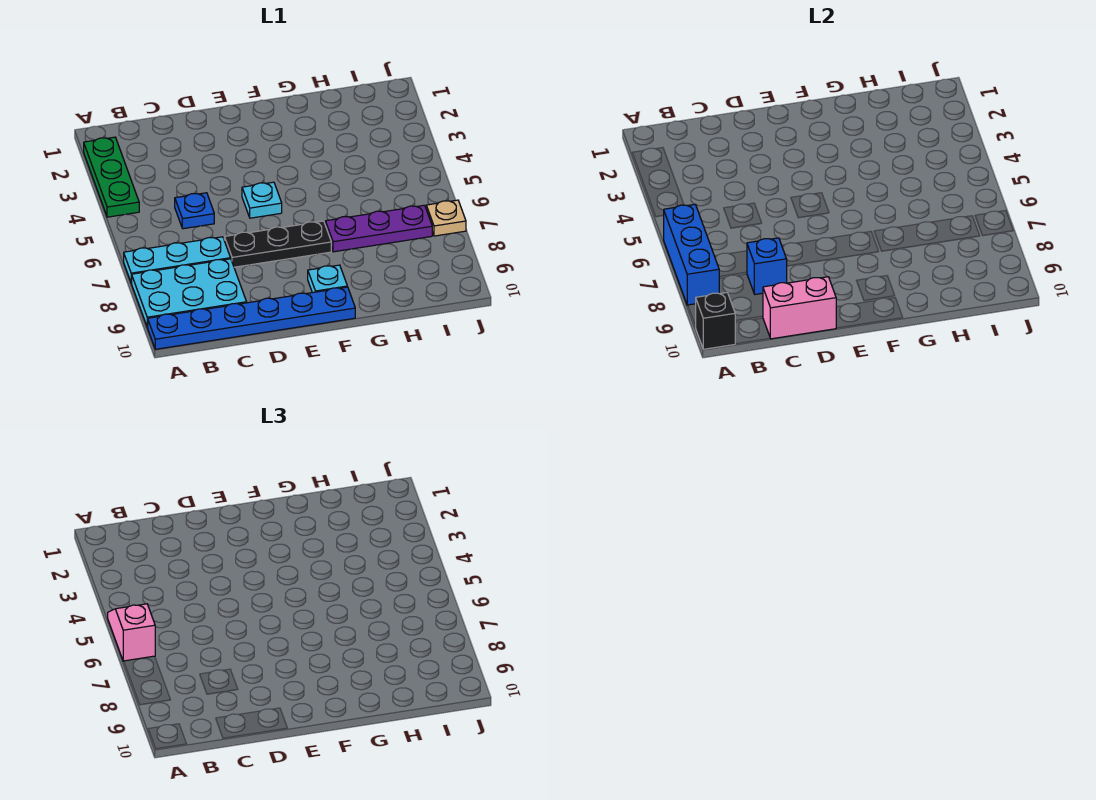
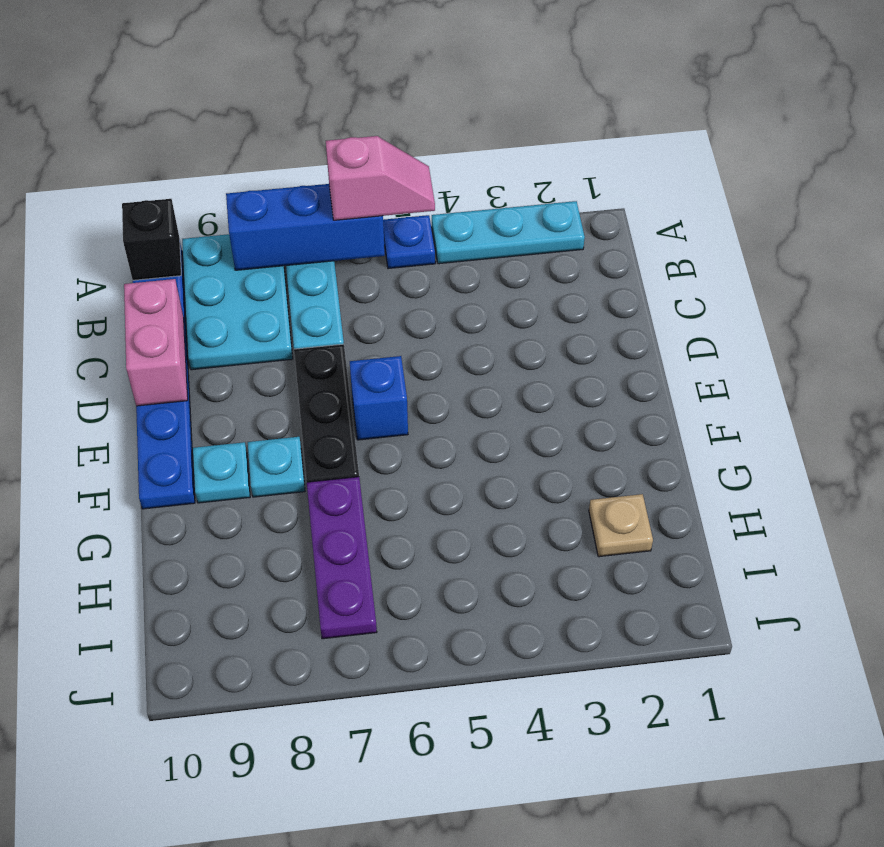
green plate A2:A4 level 1 -> cyan plate A2:A4 level 1
blue plate C5 level 1 -> blue plate A5 level 1
blue brick C8 level 2 -> blue brick E6 level 1
cyan plate E5 level 1 -> cyan plate F8 level 1
tan plate J7 level 1 -> tan plate H2 level 1

